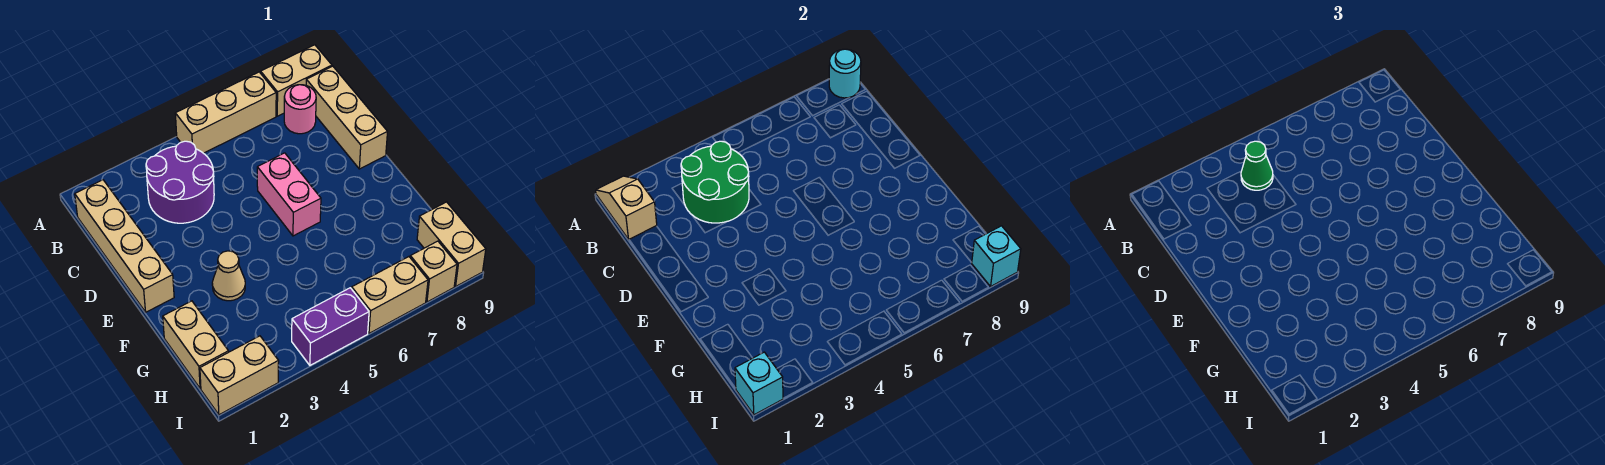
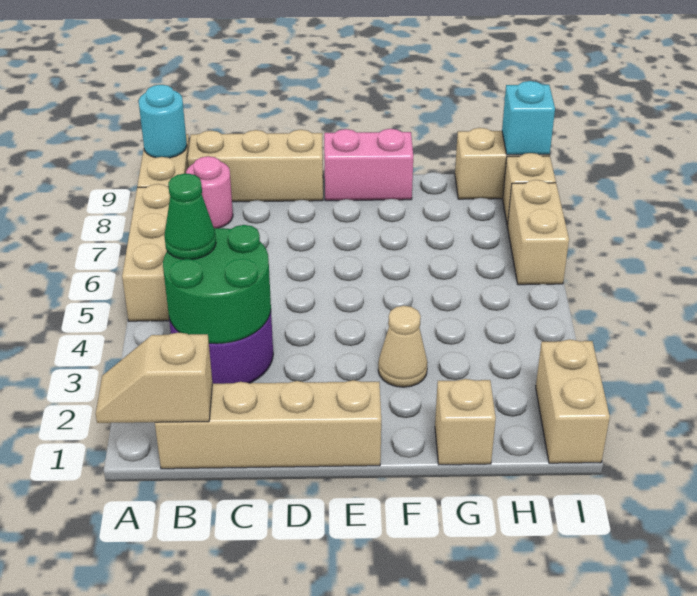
pink brick D6:E6 level 1 -> pink brick E9:F9 level 1
tan brick G1:H1 level 1 -> tan brick G1 level 1
cyan brick I1 level 2 -> none
purple brick I4:I5 level 1 -> none

